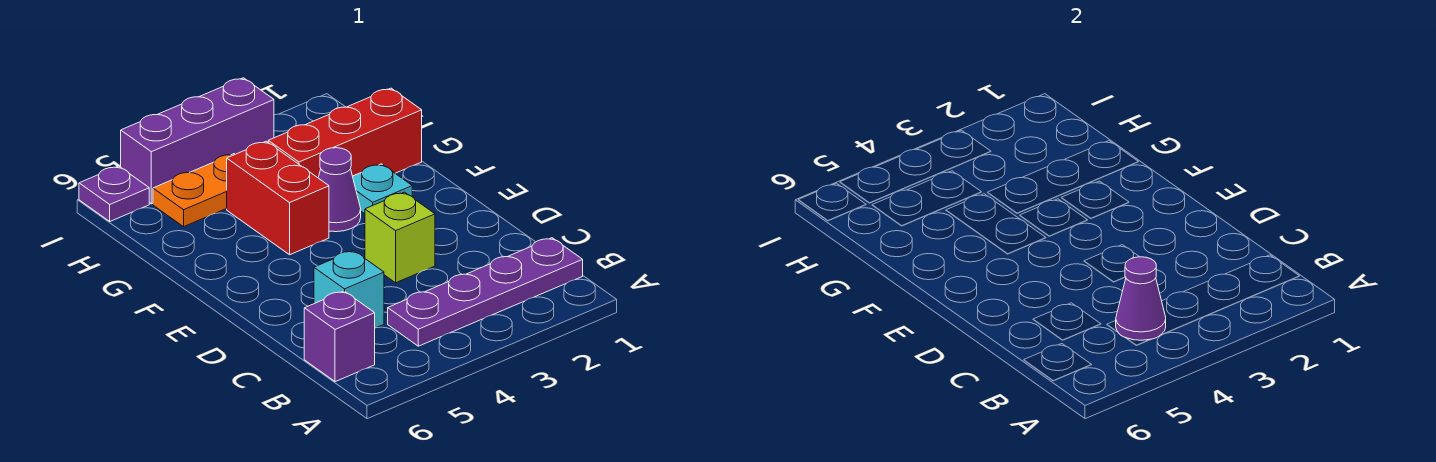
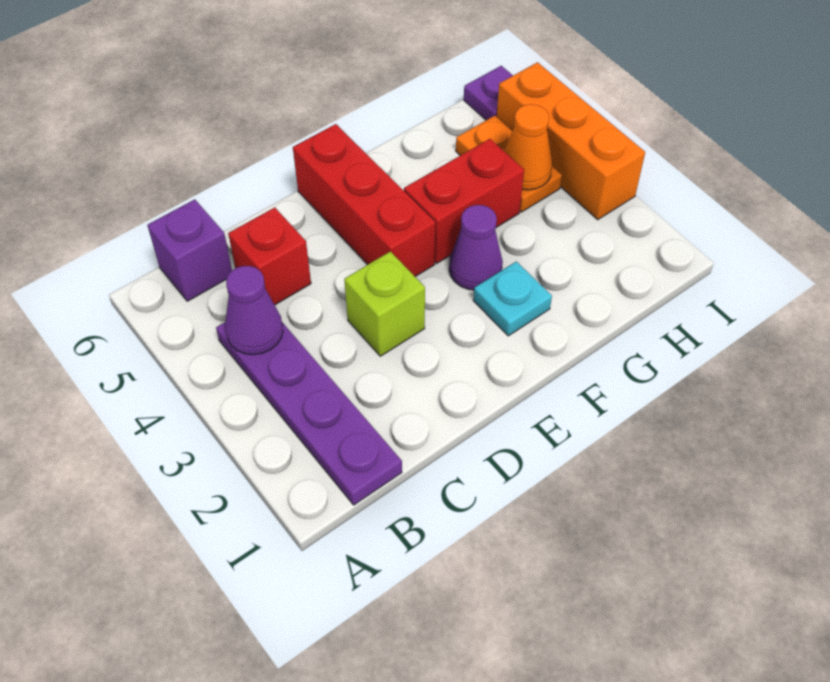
cyan brick C5 level 1 -> red brick C5 level 1
red brick G1:G3 level 1 -> red brick E4:E6 level 1
none -> orange cone H4 level 2
purple brick I3:I5 level 1 -> orange brick I3:I5 level 1

